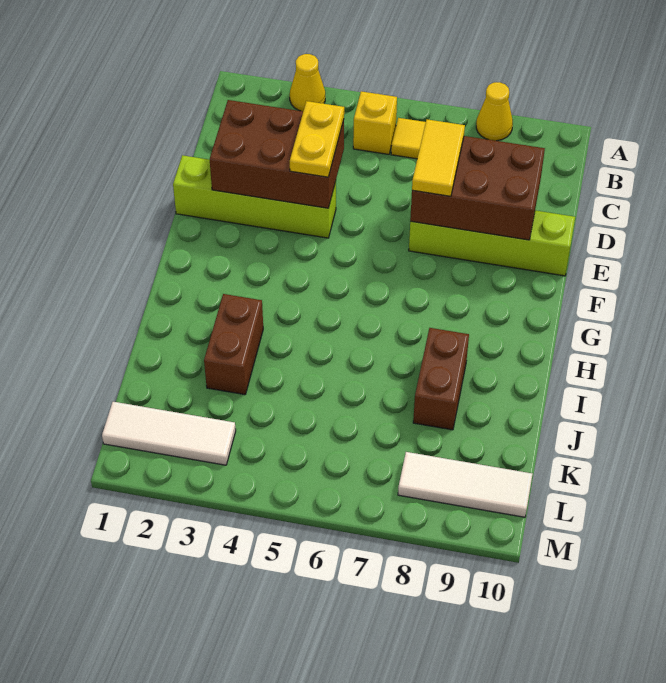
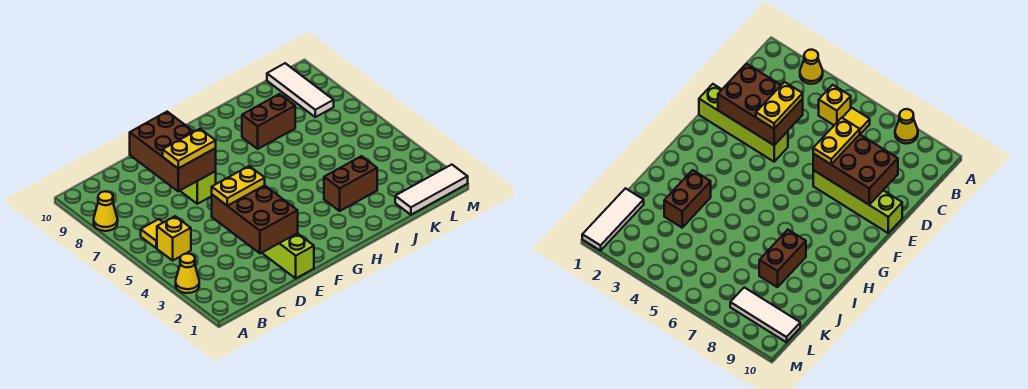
yellow tile D7:E7 level 3 -> yellow plate D7:E7 level 3
white tile L1:L3 level 1 -> white tile K1:M1 level 1

